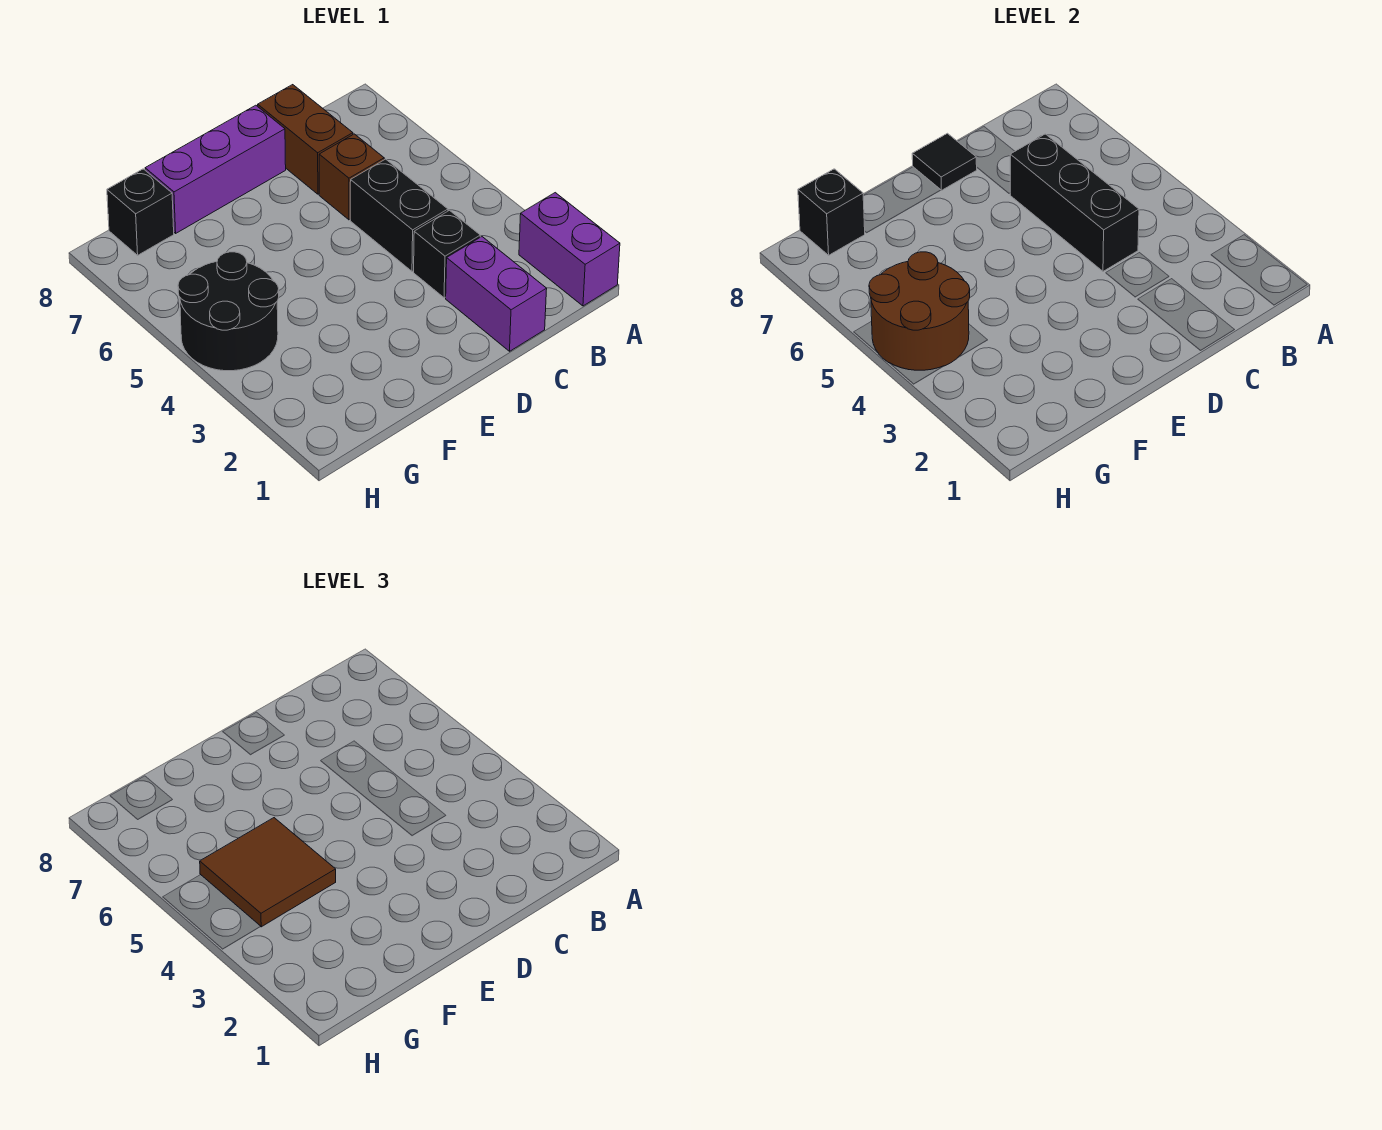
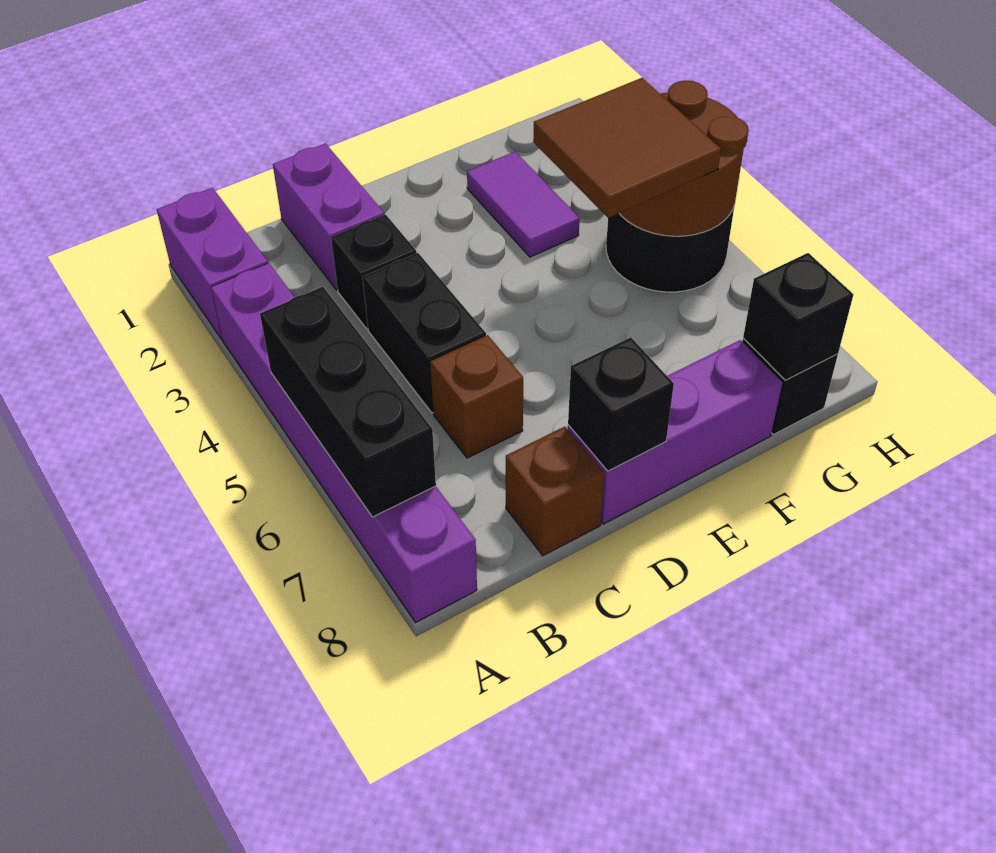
none -> purple brick A3:A8 level 1
black brick C4:C6 level 2 -> black brick A5:A7 level 2
brown brick C7:C8 level 1 -> brown brick C8 level 1
black tile D8 level 2 -> black brick D8 level 2
none -> purple tile F2:F3 level 1

